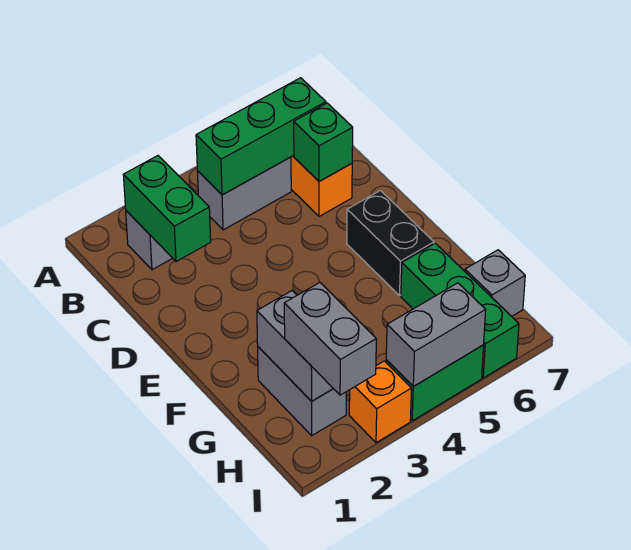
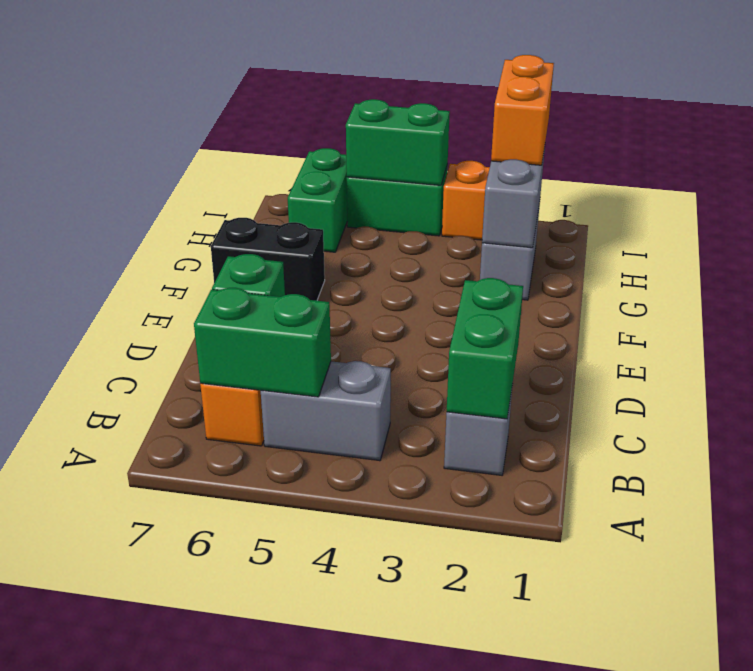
green brick B4:B6 level 2 -> green brick B5:B6 level 2
black brick E6:F6 level 1 -> black brick F6:F7 level 1
green brick G6:I6 level 1 -> green brick H6:I6 level 1
grey brick H2:I2 level 3 -> orange brick H2:I2 level 3
grey brick H7 level 1 -> none
grey brick I4:I5 level 2 -> green brick I4:I5 level 2

